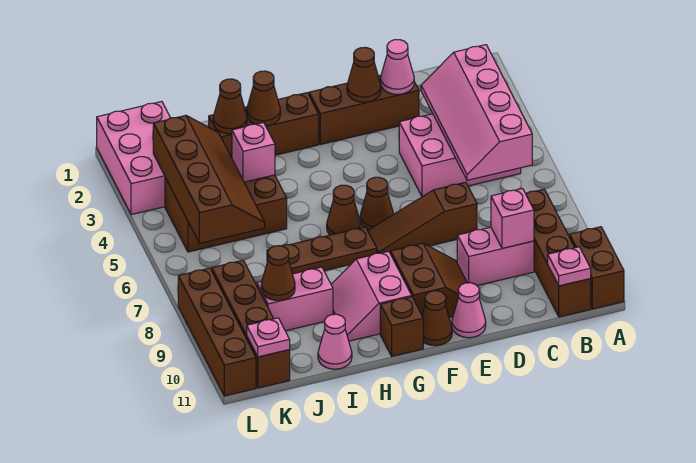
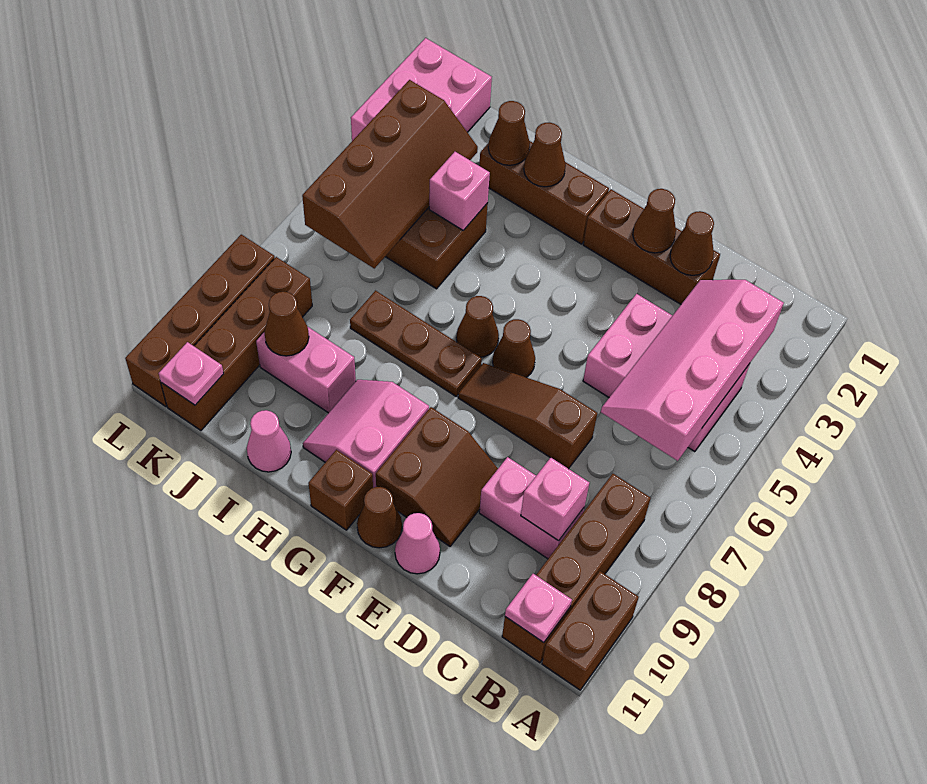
pink cone D2 level 2 -> brown cone D2 level 2

